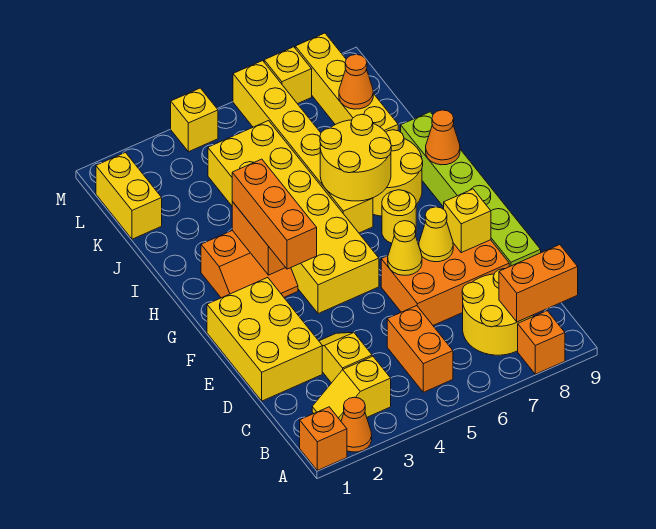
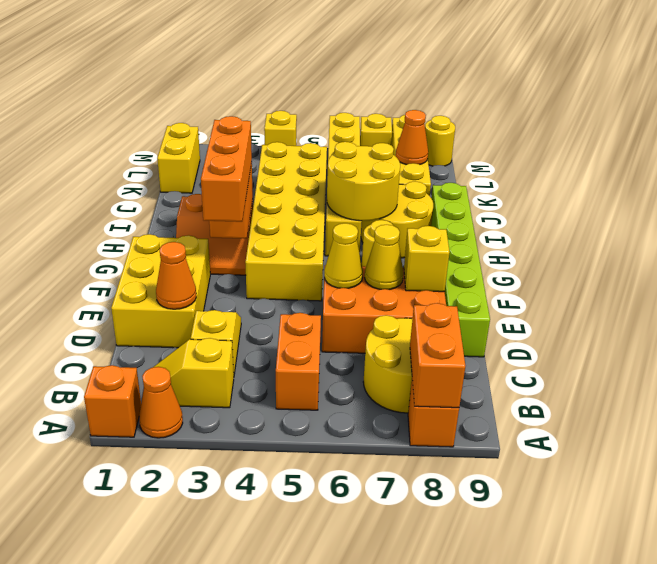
orange brick B8:B9 level 2 -> orange brick A8:B8 level 2
orange cone H9 level 2 -> orange cone D2 level 2
none -> yellow round brick M9 level 1

